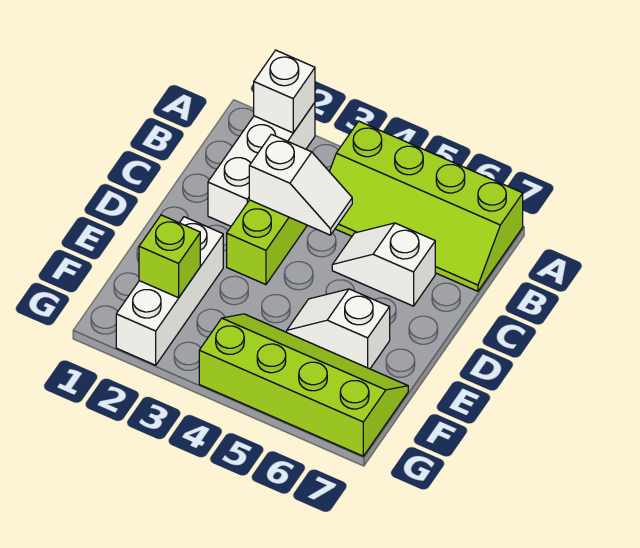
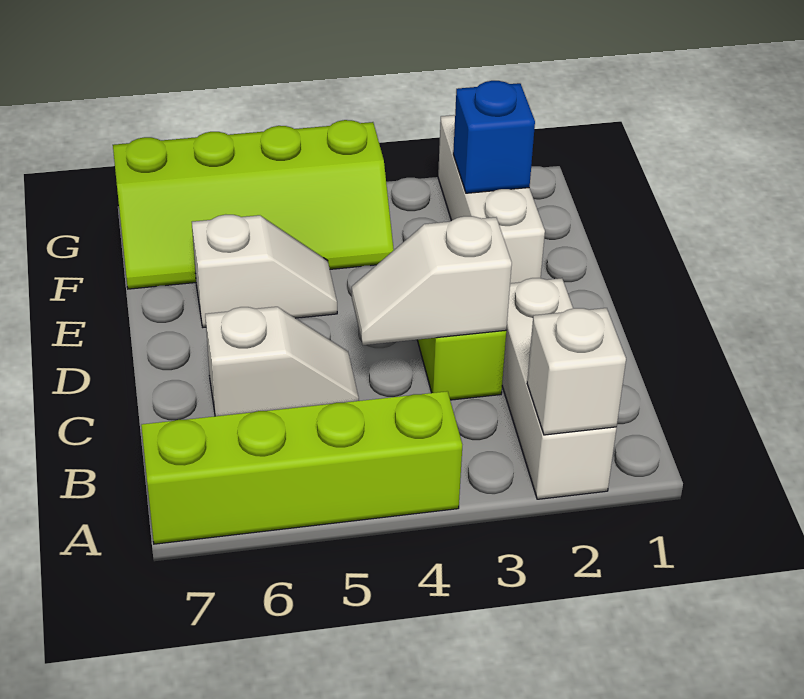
lime brick F2 level 2 -> blue brick F2 level 2

